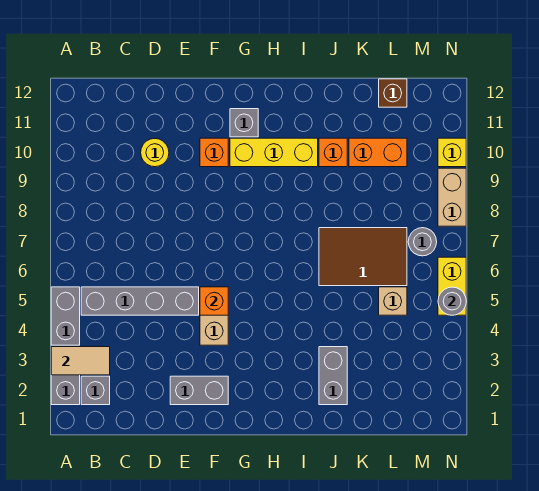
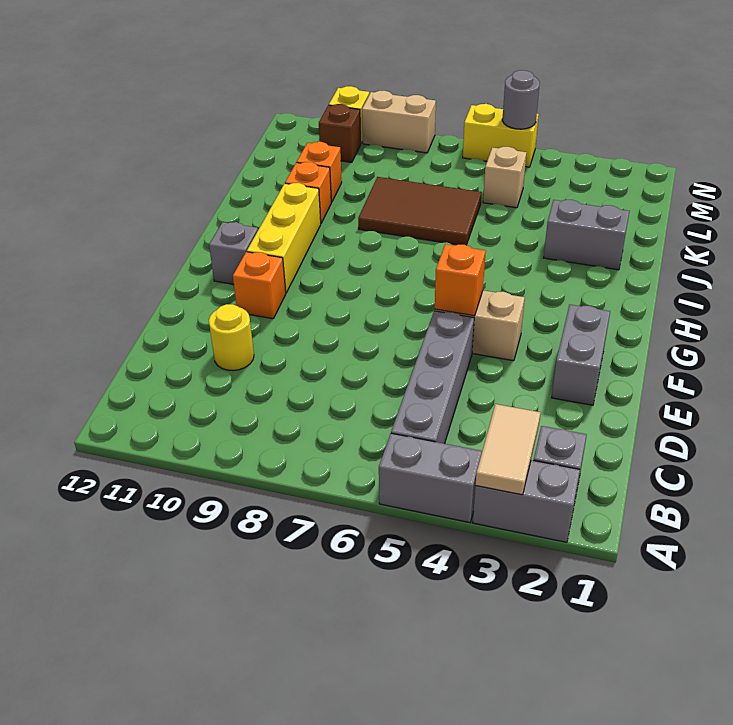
brown tile J6:L7 level 1 -> brown tile J6:K8 level 1
orange brick K10:L10 level 1 -> orange brick K10 level 1
brown brick L12 level 1 -> brown brick M10 level 1
grey round brick M7 level 1 -> none

